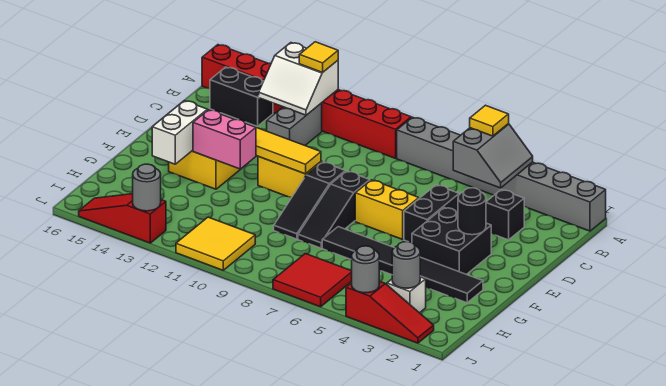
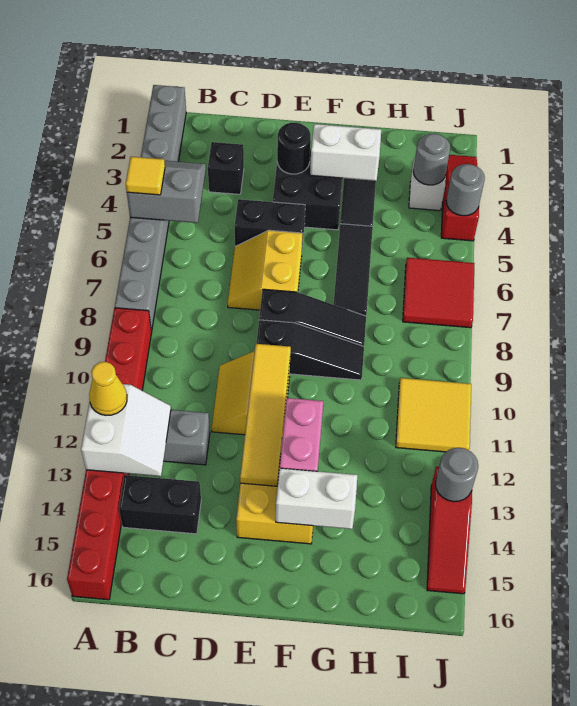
yellow tile A12 level 3 -> yellow cone A12 level 3
black brick B14:B15 level 1 -> black brick B14:C14 level 1
none -> white brick F3:G3 level 2

